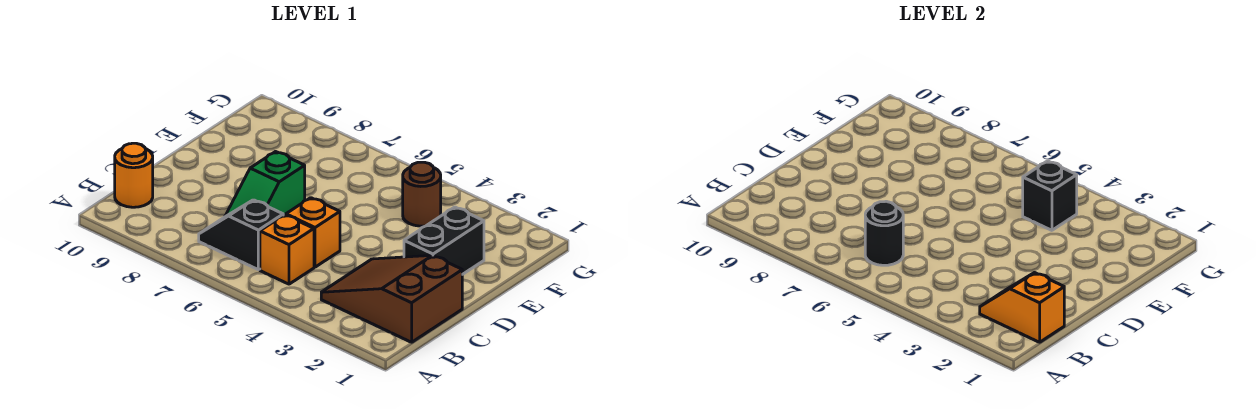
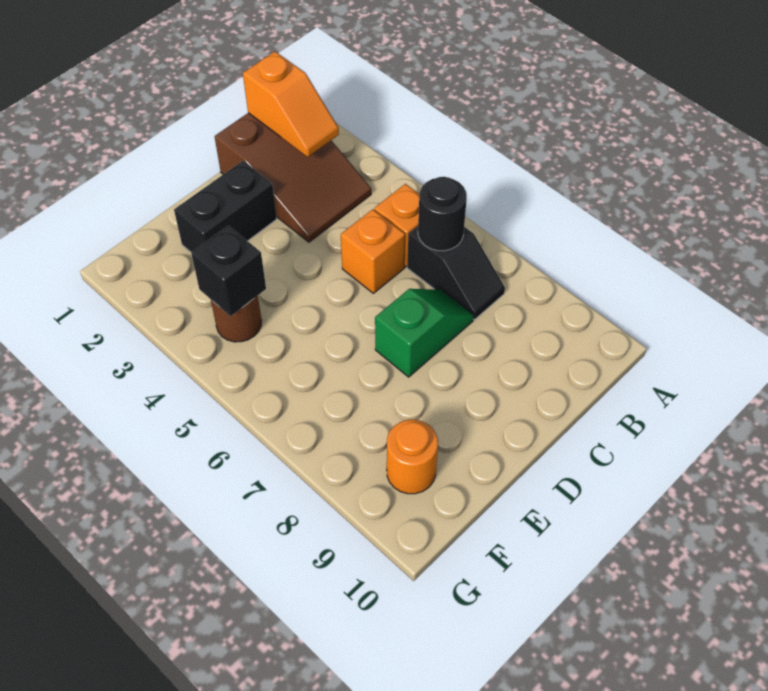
orange round brick B10 level 1 -> orange round brick F9 level 1

